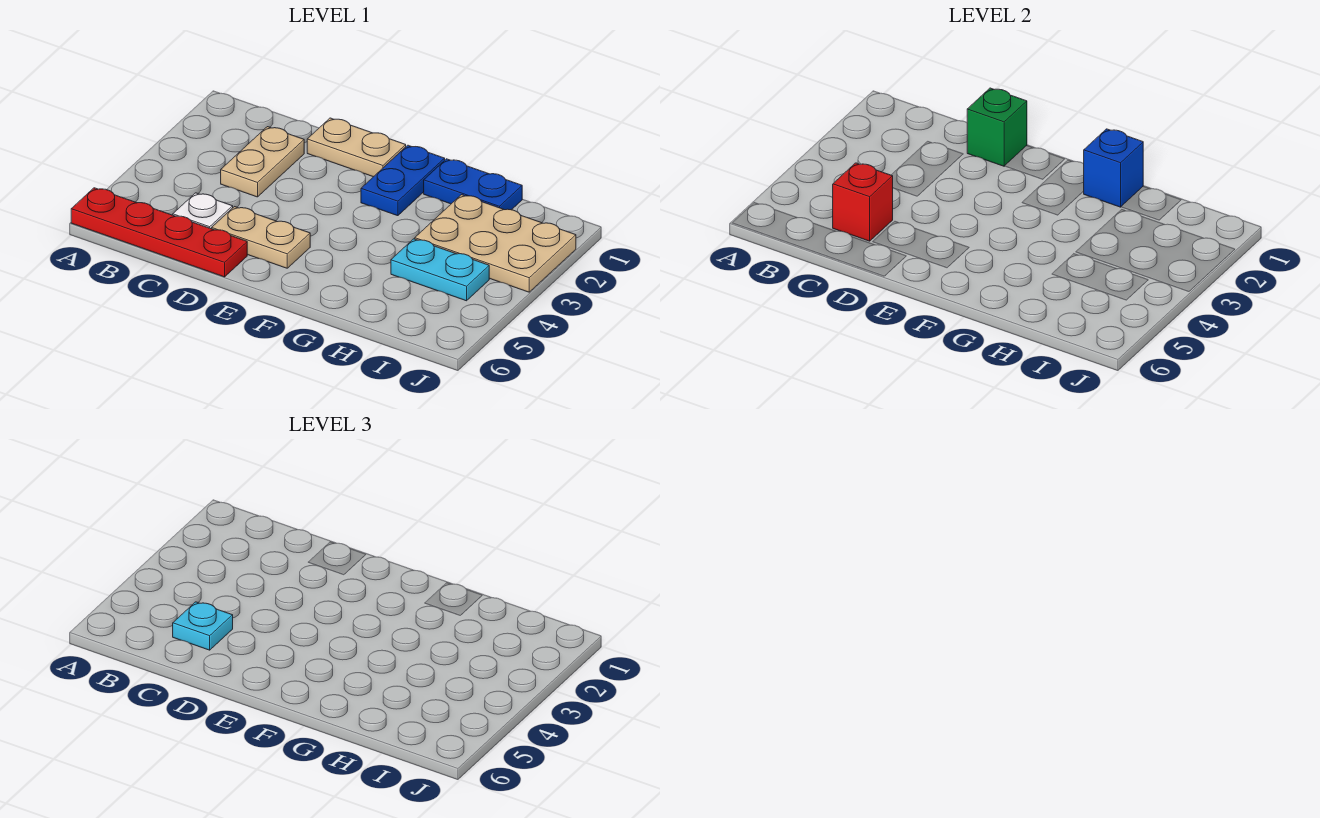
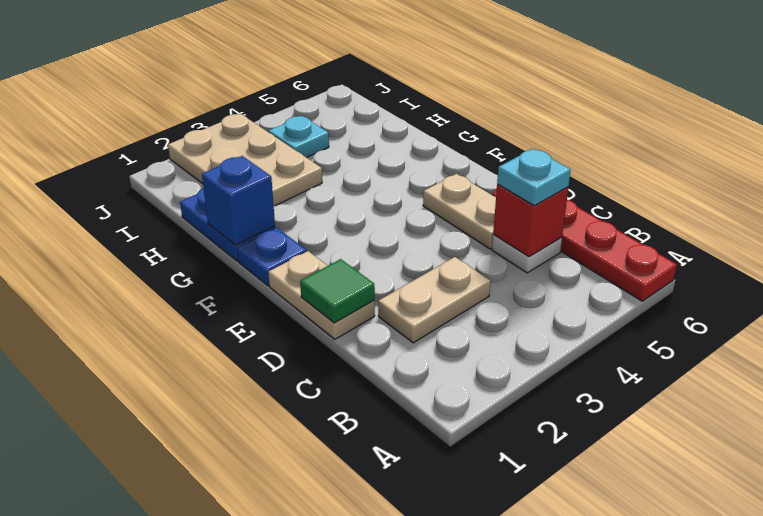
green brick D1 level 2 -> green tile D1 level 2
blue plate F1:F2 level 1 -> blue plate F1 level 1
cyan plate H4:I4 level 1 -> cyan plate I4 level 1

